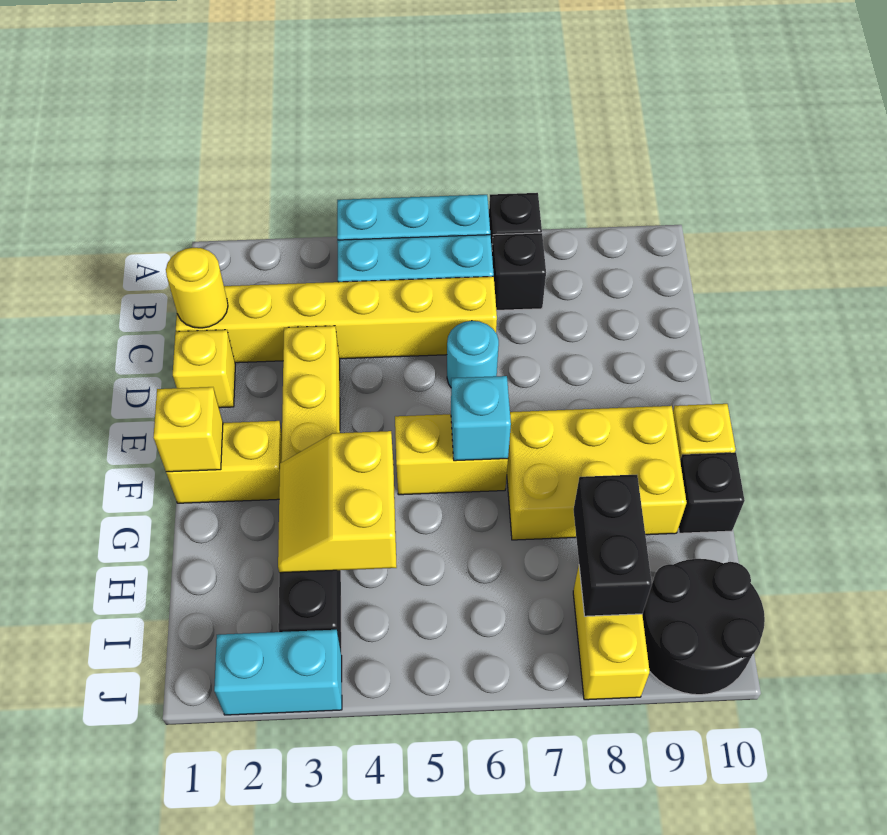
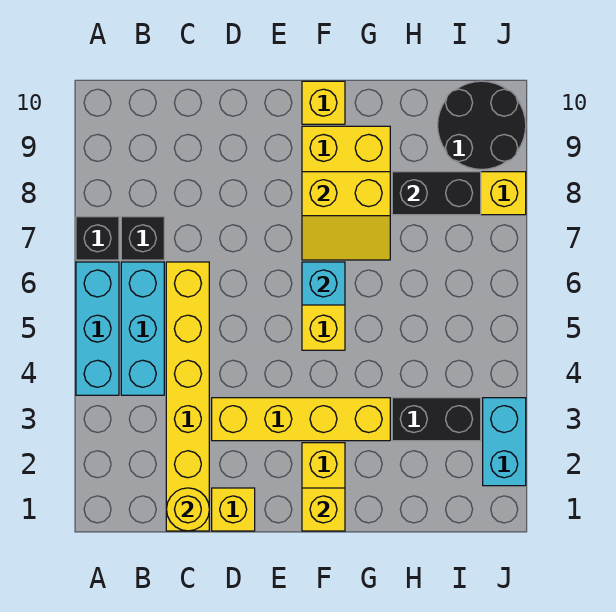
cyan round brick D6 level 1 -> none
yellow slope G3:H4 level 2 top 4 -> yellow slope F7:G8 level 2 top 8
black brick G10 level 1 -> none

